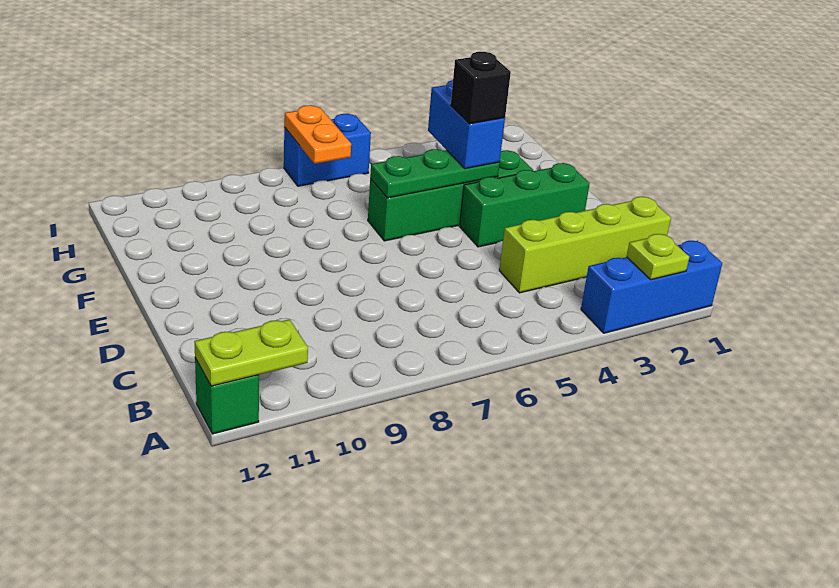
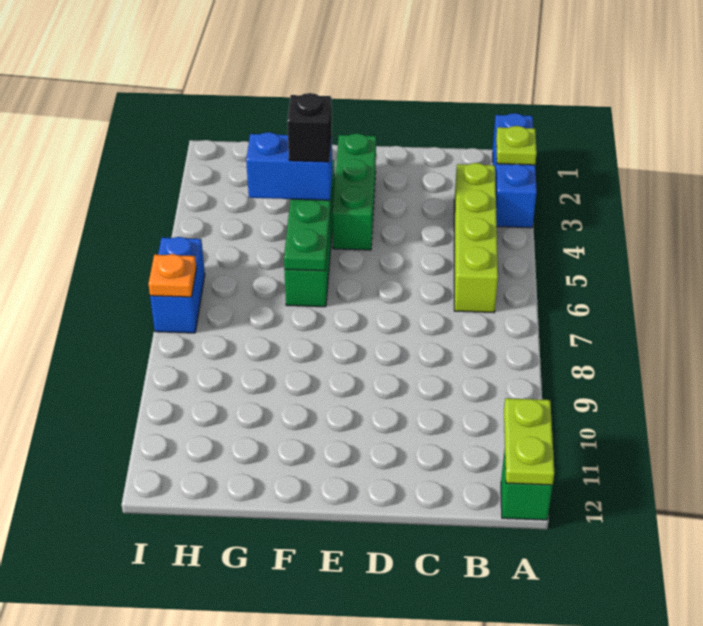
lime brick C1:C4 level 1 -> lime brick B3:B6 level 1
orange plate H7:I7 level 2 -> orange plate I7 level 2

